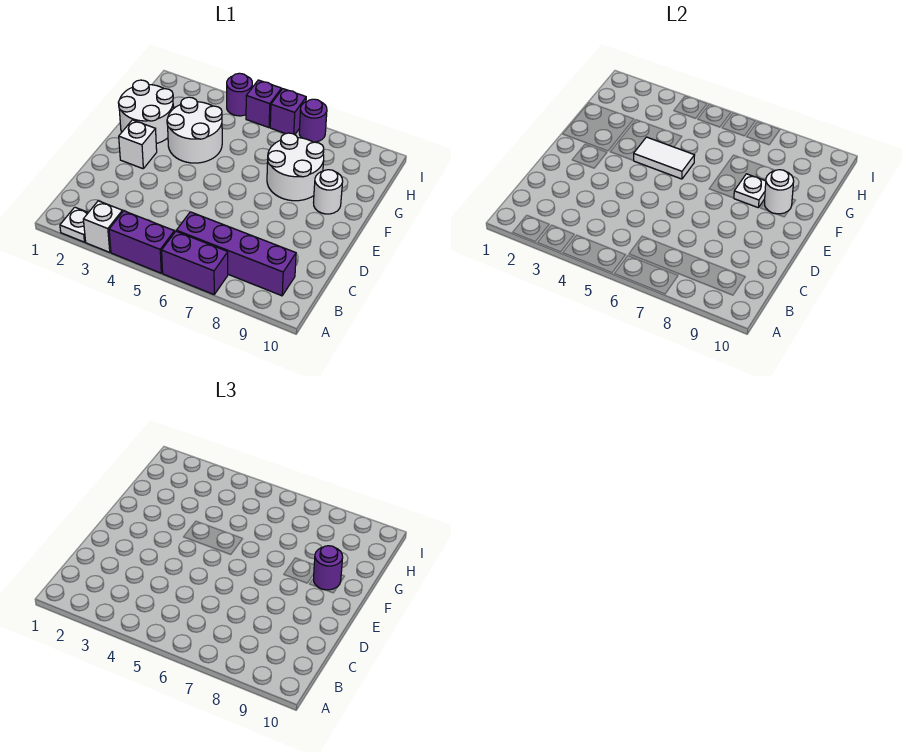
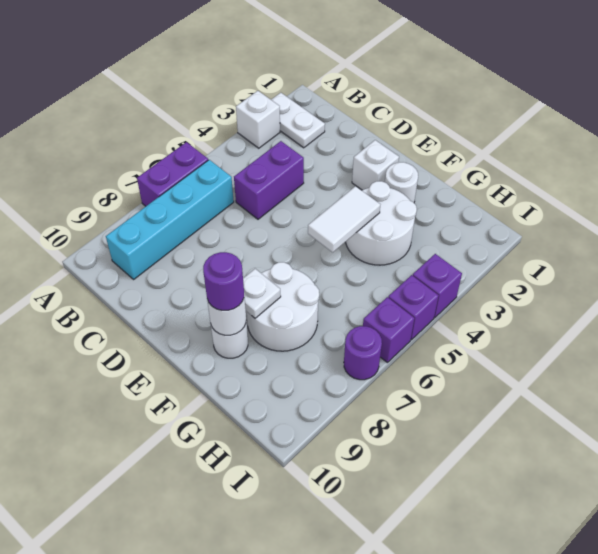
white plate A2 level 1 -> white plate A2:B2 level 1
purple brick A4:A5 level 1 -> purple brick C4:C5 level 1
purple brick B6:B9 level 1 -> cyan brick B6:B9 level 1
white round brick F1:G2 level 1 -> white round brick F2 level 1
purple round brick I4 level 1 -> purple brick I4 level 1

